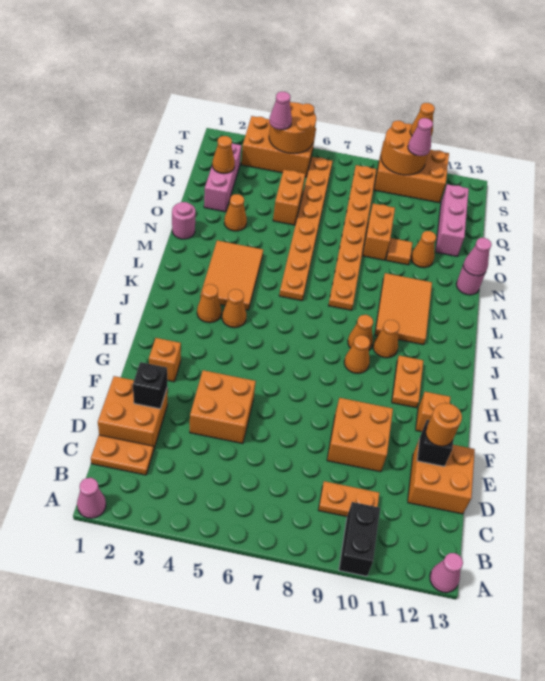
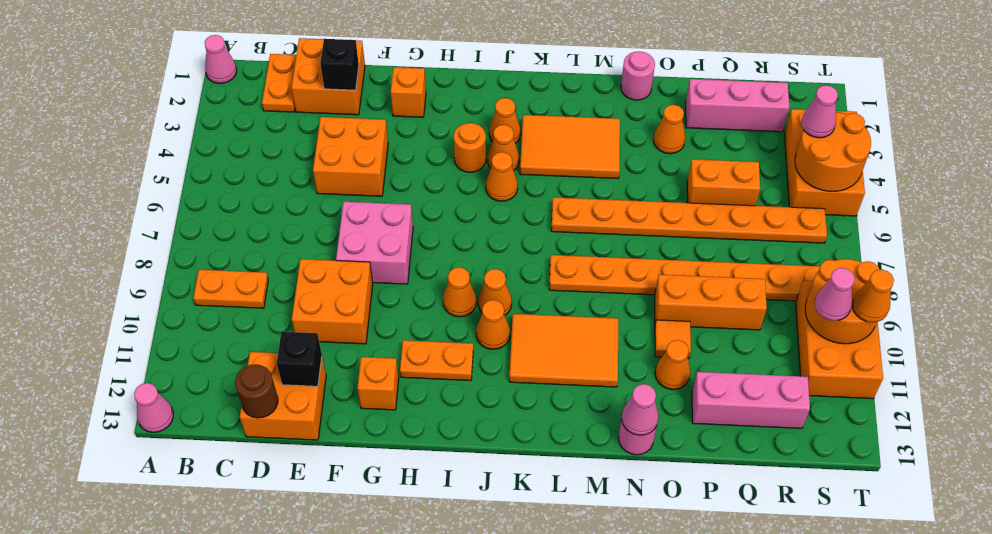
black brick A10:B10 level 1 -> none
orange plate C9:C10 level 1 -> orange plate B9:C9 level 1
none -> brown round brick D13 level 2
orange round brick E12 level 3 -> orange round brick I4 level 1
none -> pink brick F7:G8 level 1
orange brick O9:P9 level 1 -> orange brick O9:Q9 level 1
orange cone Q2 level 2 -> orange cone J5 level 1

